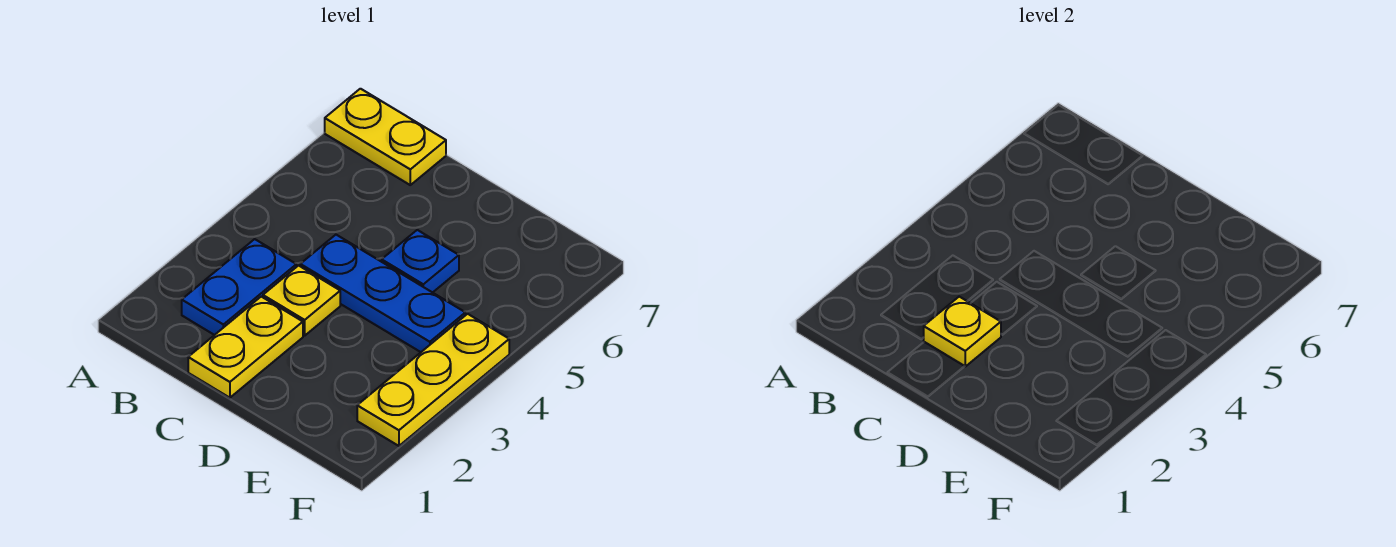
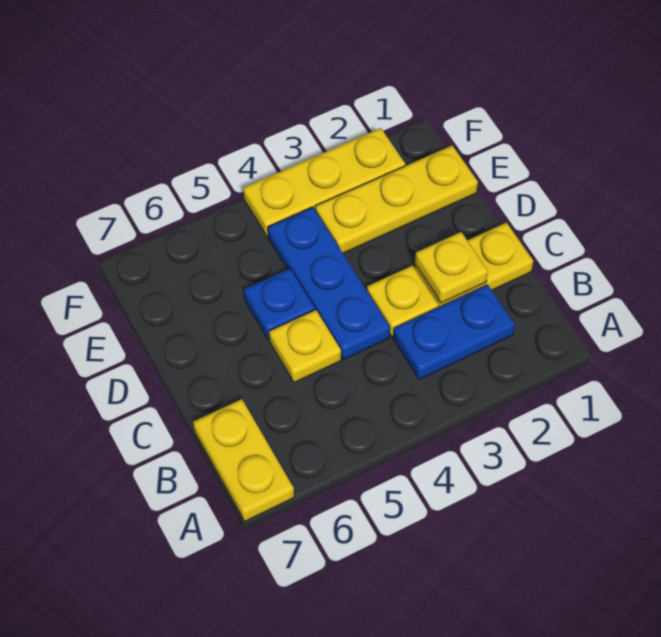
none -> yellow plate C5 level 1
none -> yellow plate E1:E3 level 1

